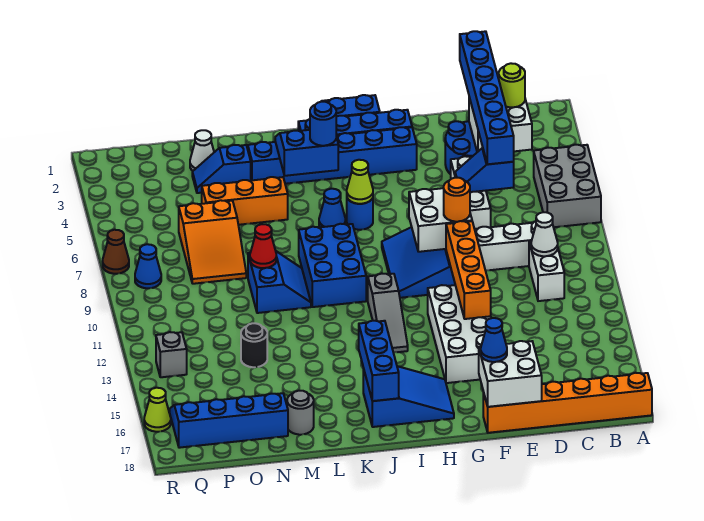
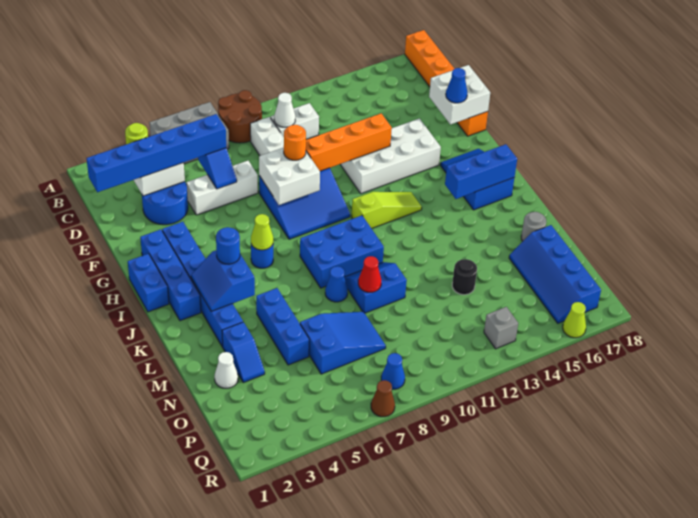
none -> brown round brick A8:B9 level 1
grey slope I11:I13 level 1 top 11 -> lime slope I11:I13 level 1 top 11
blue cone J6 level 1 -> blue cone L8 level 1
orange brick L5:N5 level 1 -> blue brick L5:N5 level 1
orange slope N6:O8 level 1 top 6 -> blue slope N6:O8 level 1 top 6

